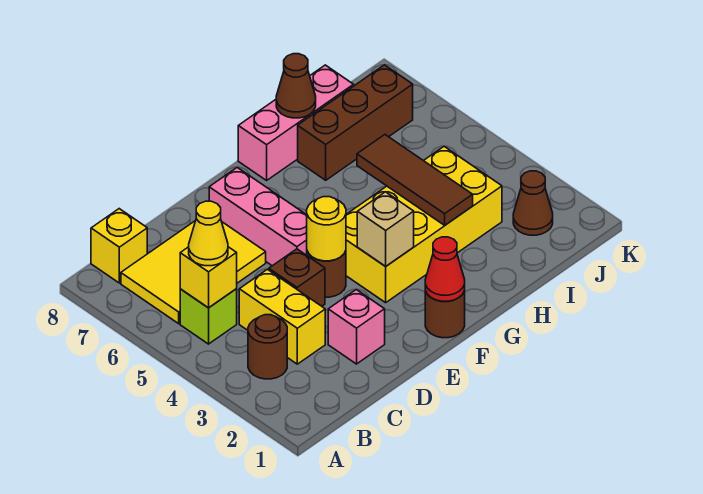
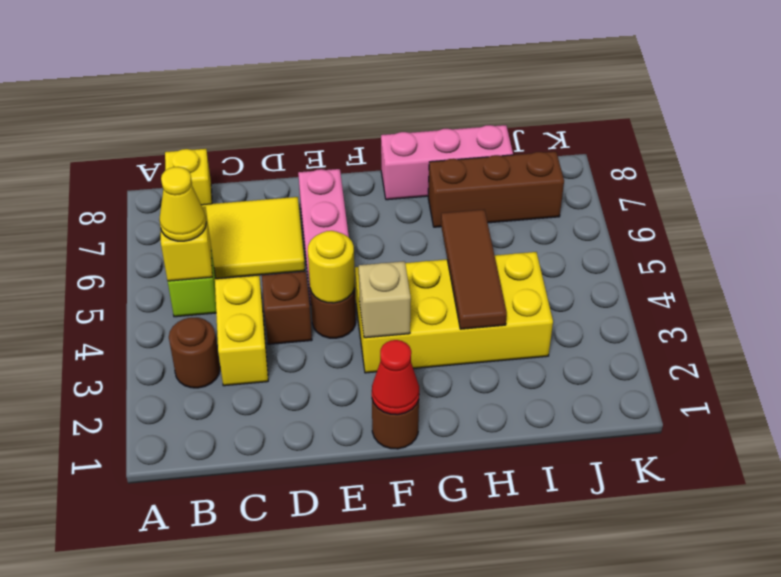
pink brick D2 level 1 -> none
brown cone H8 level 2 -> none
brown cone J2 level 1 -> none

